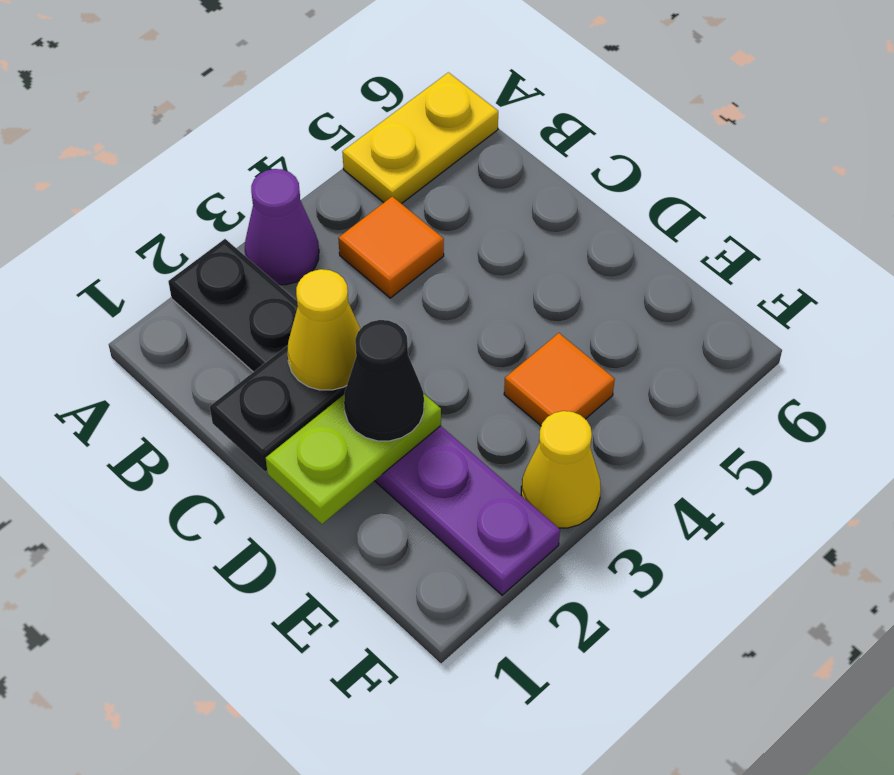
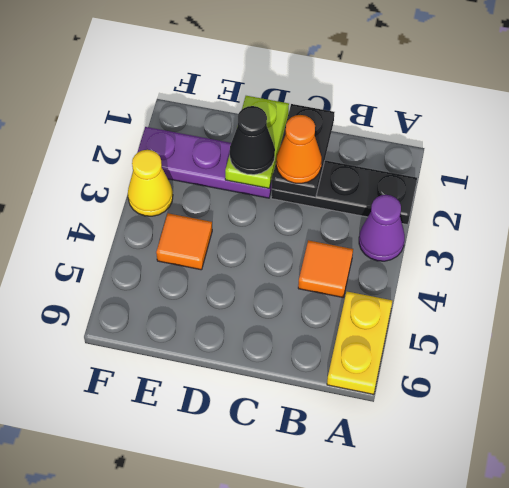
yellow cone C2 level 3 -> orange cone C2 level 3

